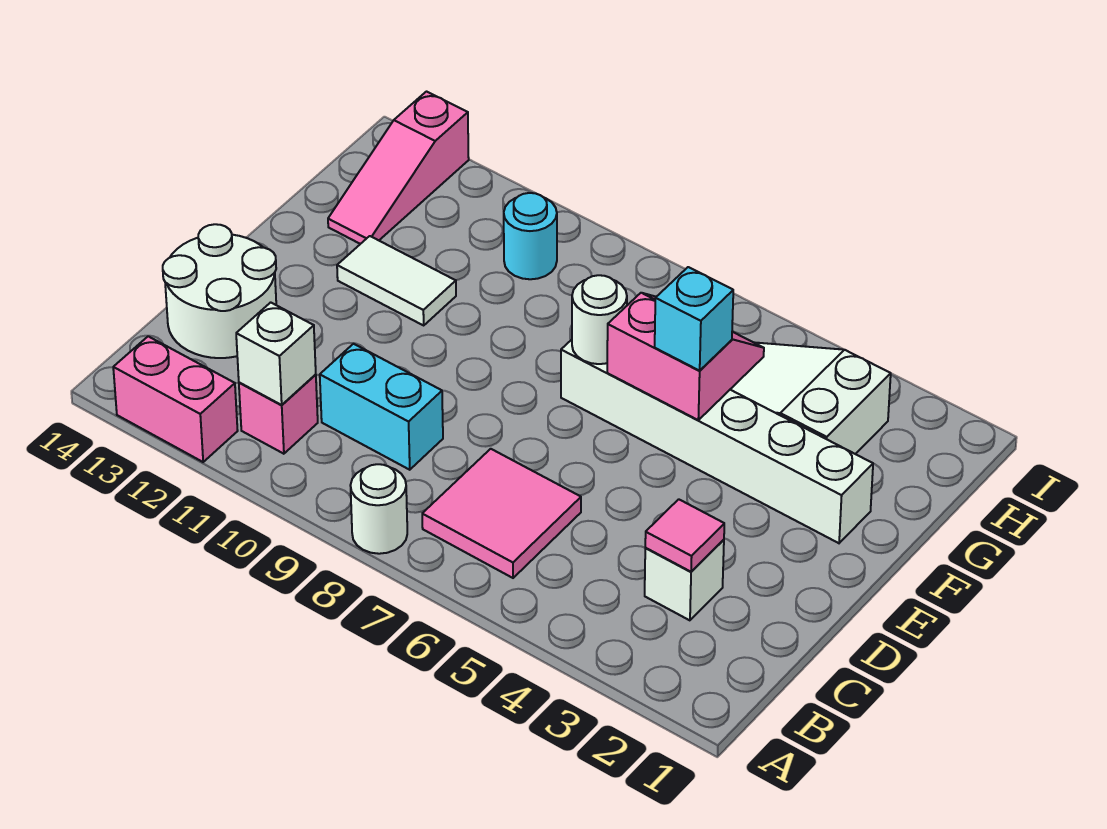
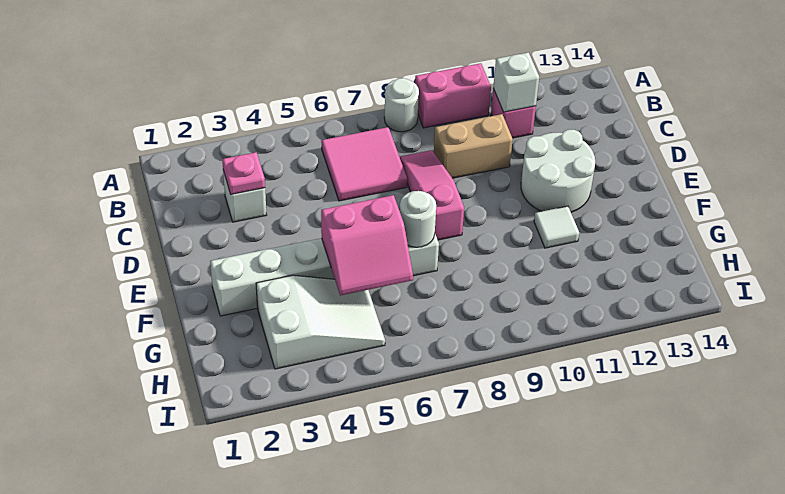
pink brick A12:A13 level 1 -> pink brick A9:A10 level 1
pink tile C3 level 2 -> pink plate C3 level 2
cyan brick C9:C10 level 1 -> tan brick C9:C10 level 1
white round brick C13:D14 level 1 -> white round brick D11:E12 level 1
cyan brick F5 level 3 -> none
white tile F11:F12 level 1 -> white tile F11 level 1
pink slope G13:I13 level 1 top I -> pink slope C8:E8 level 1 top E
cyan round brick H10 level 1 -> none

